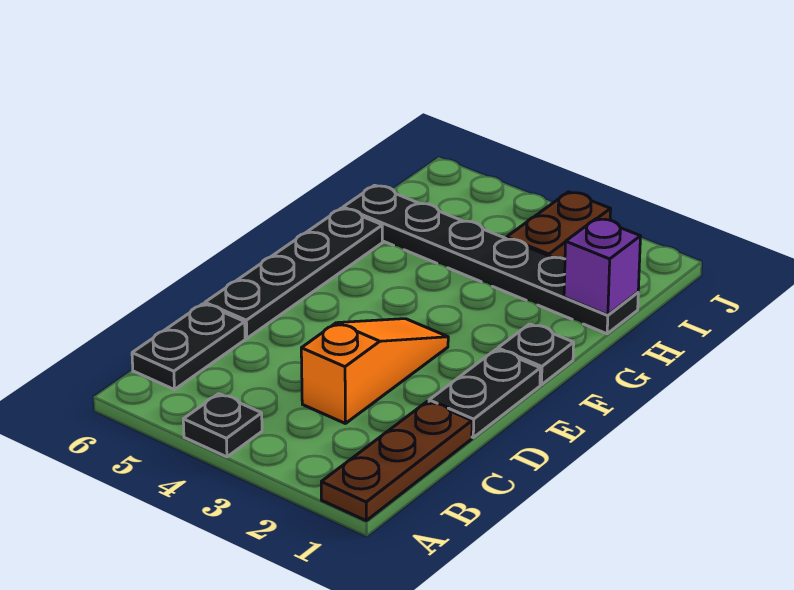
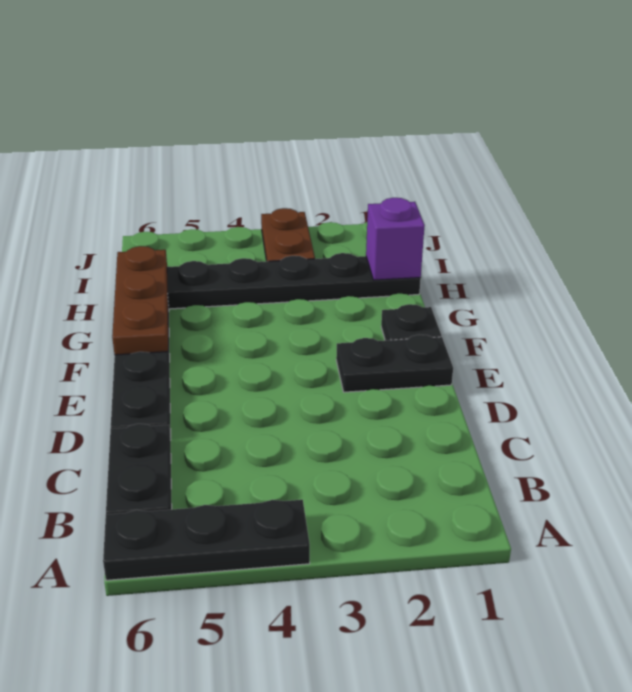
brown plate A1:C1 level 1 -> brown plate F6:H6 level 2
black plate A4 level 1 -> black plate A4:A6 level 1
orange slope C3:E3 level 1 top C -> none
black plate D1:E1 level 1 -> black plate E1:E2 level 1

